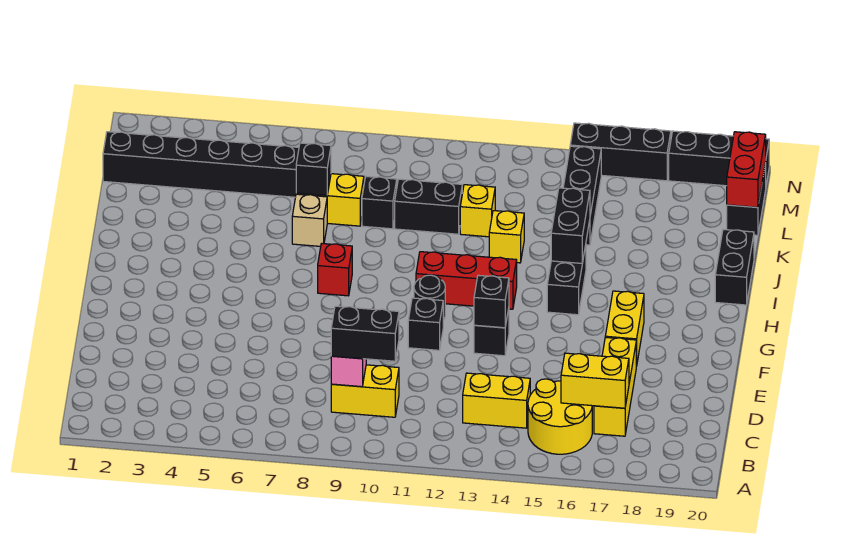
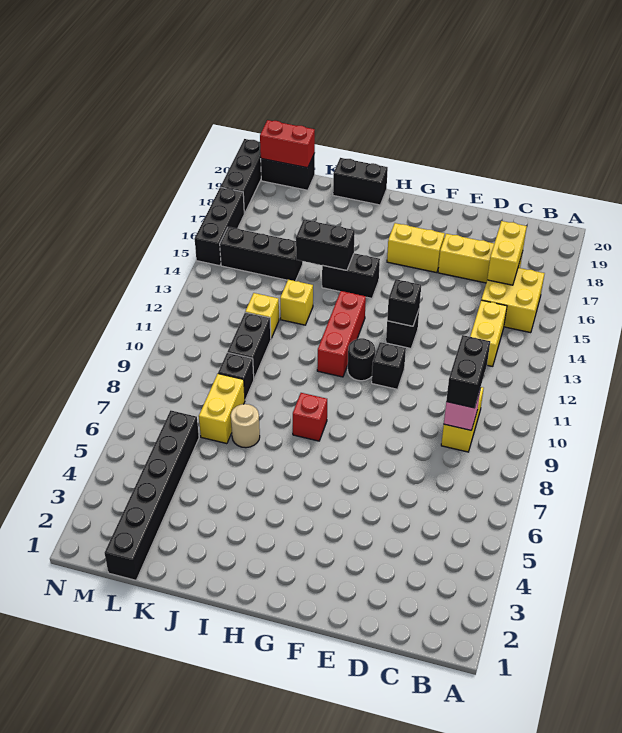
yellow round brick B15:C16 level 1 -> yellow brick B15:C16 level 1
tan brick J7 level 1 -> tan round brick J7 level 1
black brick K7 level 2 -> none

